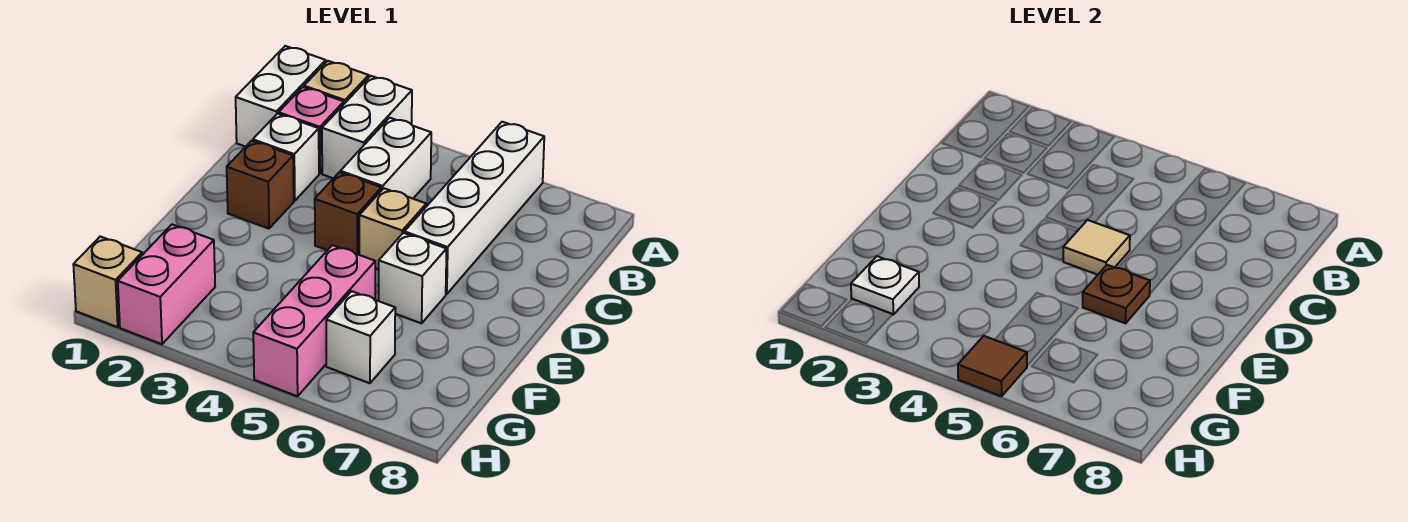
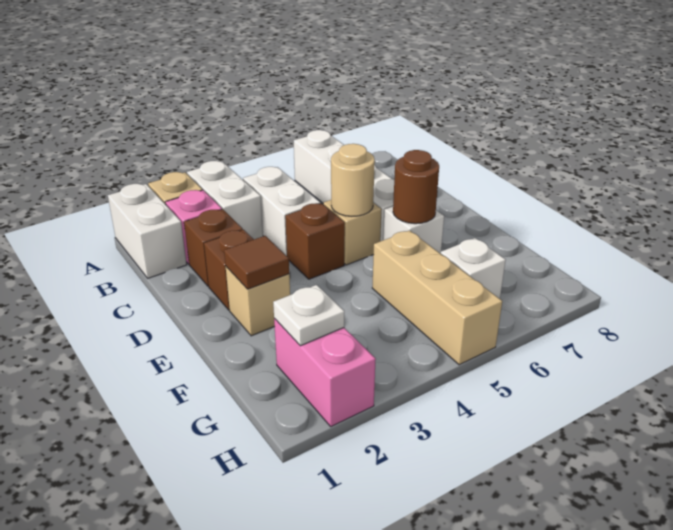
white brick C2 level 1 -> brown brick C2 level 1
tan tile D5 level 2 -> tan round brick D5 level 2
brown plate E6 level 2 -> brown round brick E6 level 2
pink brick F5:H5 level 1 -> tan brick F5:H5 level 1
tan brick H1 level 1 -> tan brick E2 level 1
brown tile H5 level 2 -> brown tile E2 level 2

